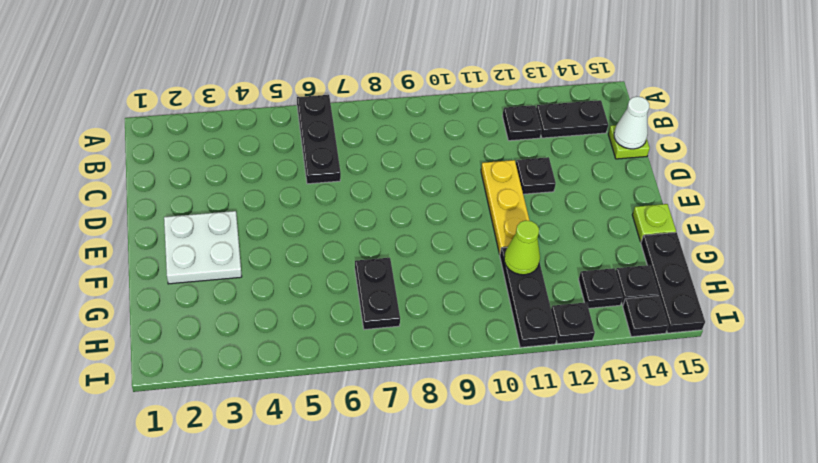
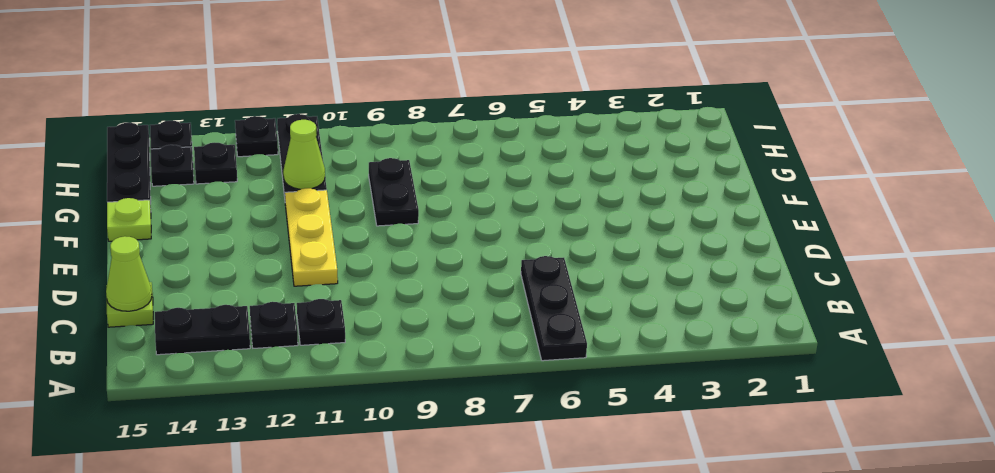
white cone C15 level 2 -> lime cone C15 level 2
black plate D12 level 1 -> black plate B11 level 1
white plate E2:F3 level 1 -> none
black plate G7:H7 level 1 -> black plate F9:G9 level 1

